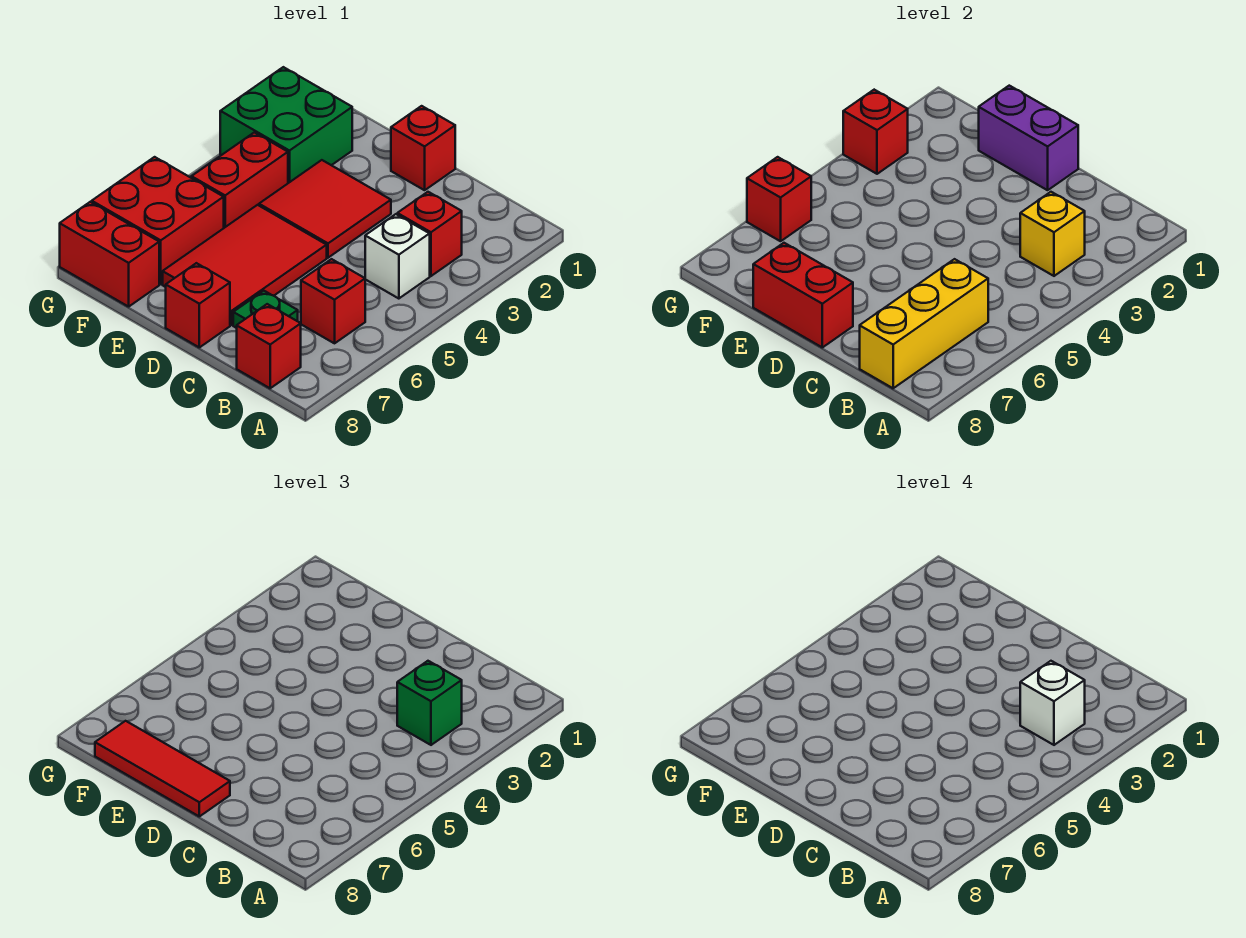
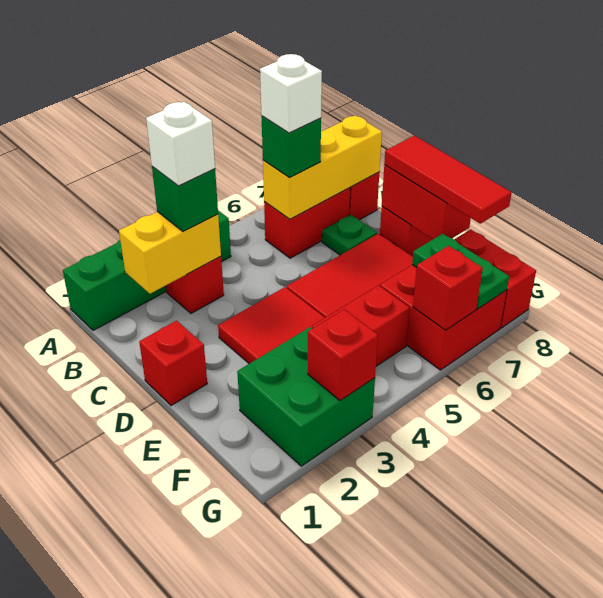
none -> green brick A1:A4 level 1
yellow brick B3 level 2 -> yellow brick B2:B3 level 2
white brick B4 level 1 -> white brick B6 level 4
red brick B6 level 1 -> red brick B6:B7 level 1
none -> green brick B6 level 3
purple brick D1:E1 level 2 -> none
none -> green plate F7:G7 level 2

